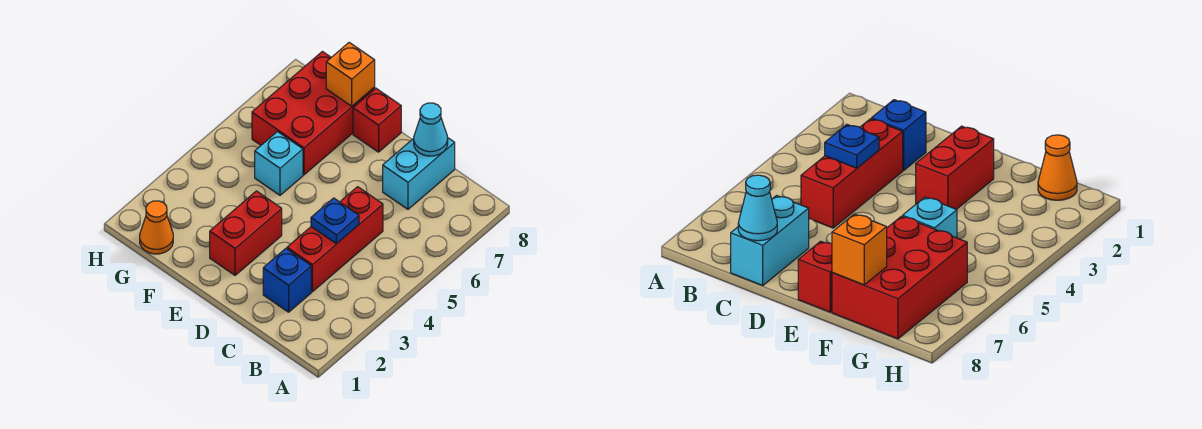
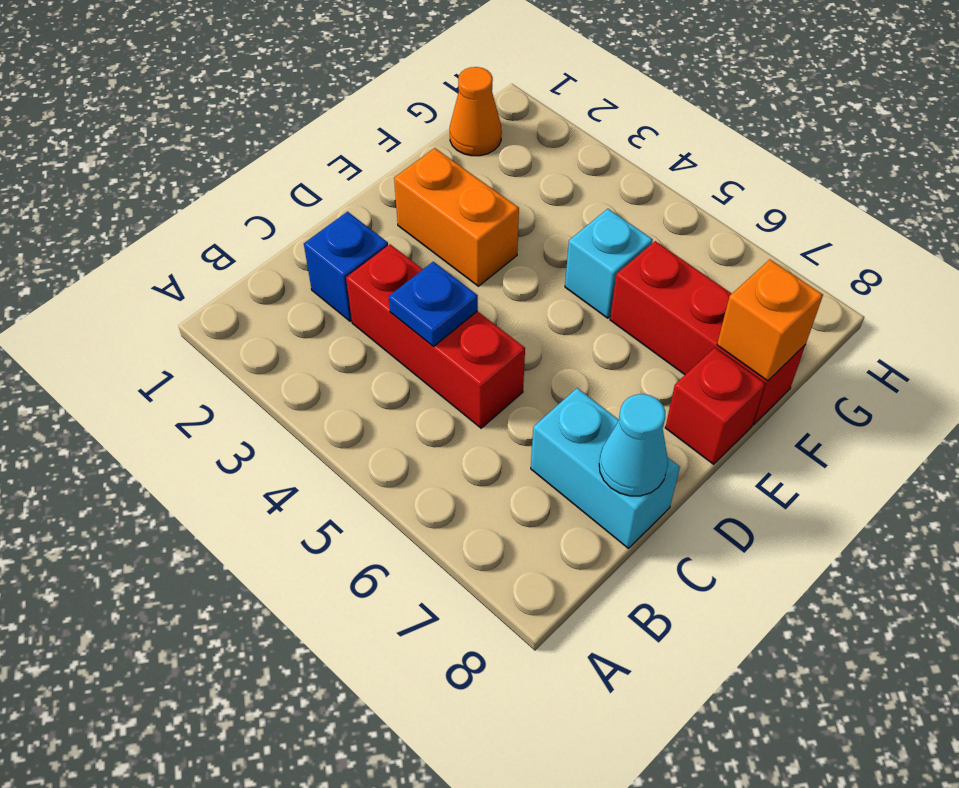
red brick E2:E3 level 1 -> orange brick E2:E3 level 1
red brick F6:G8 level 1 -> red brick F6:F8 level 1

